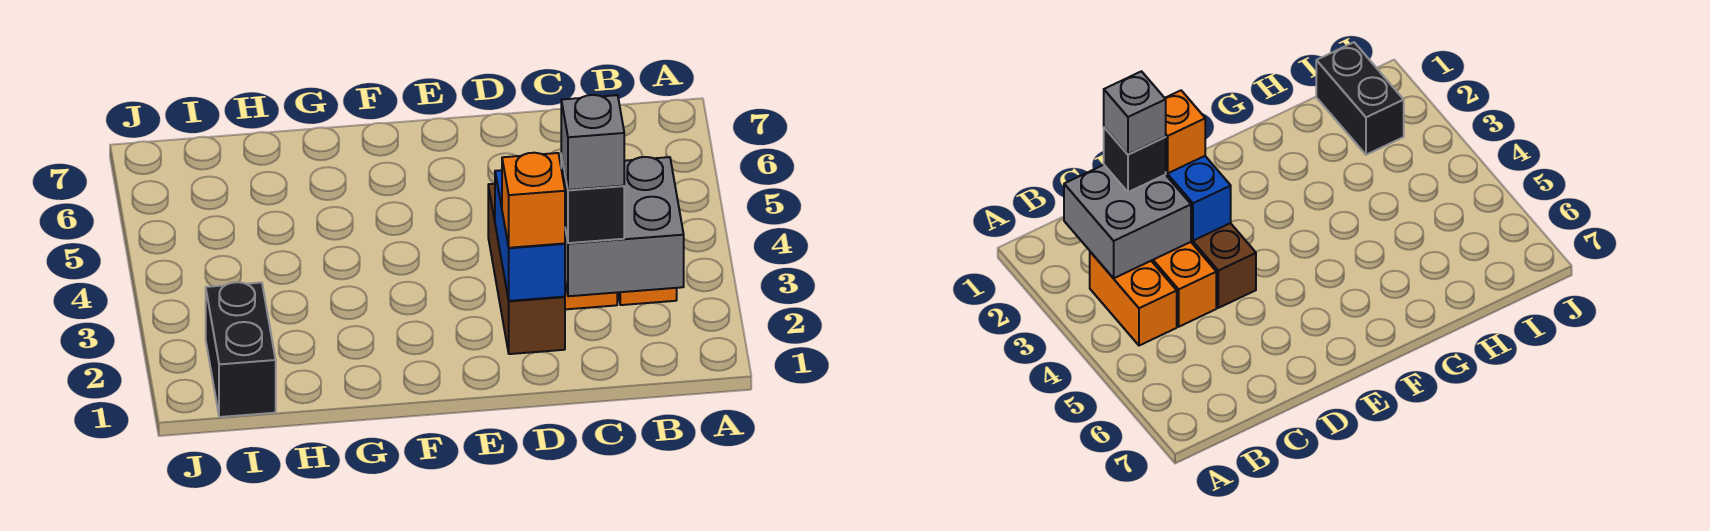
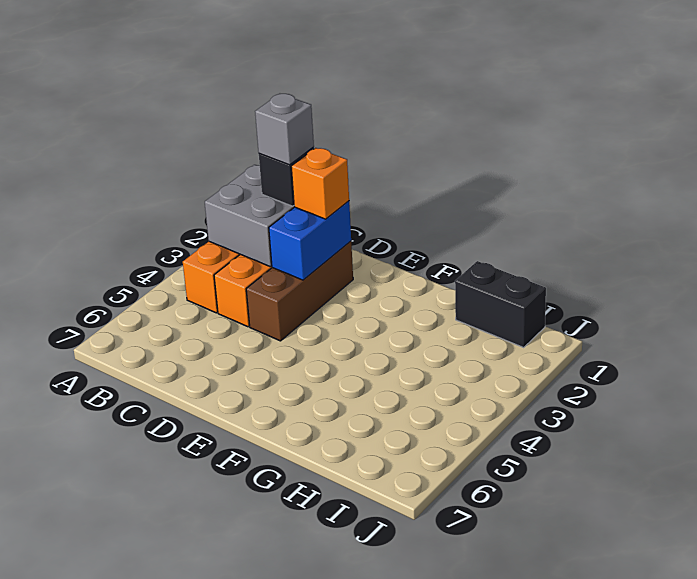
black brick I1:I2 level 1 -> black brick H1:I1 level 1

